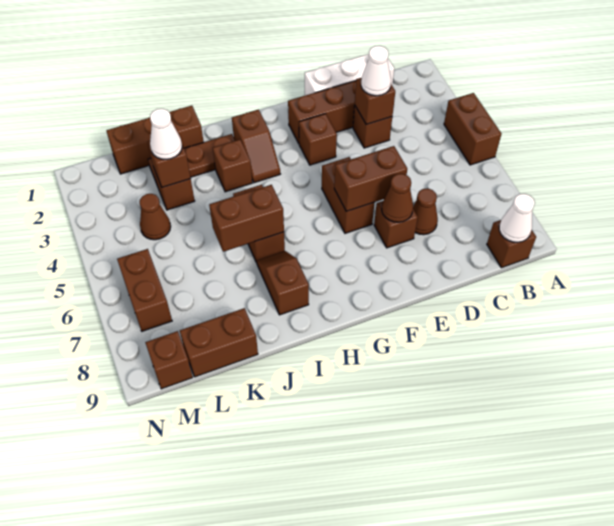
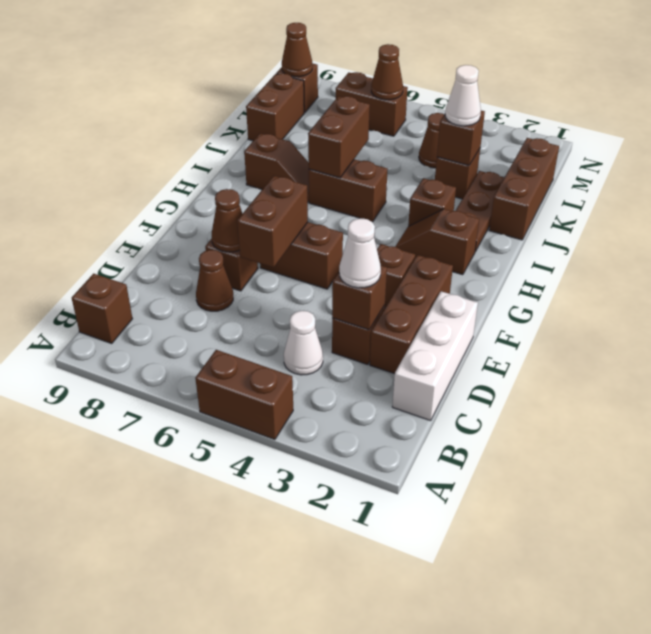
white cone B9 level 2 -> white cone C4 level 1
none -> brown cone M6 level 2
none -> brown cone M9 level 2

